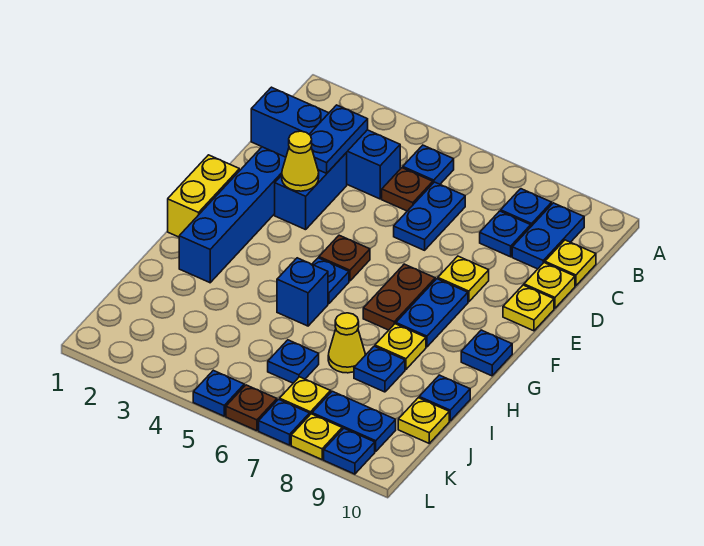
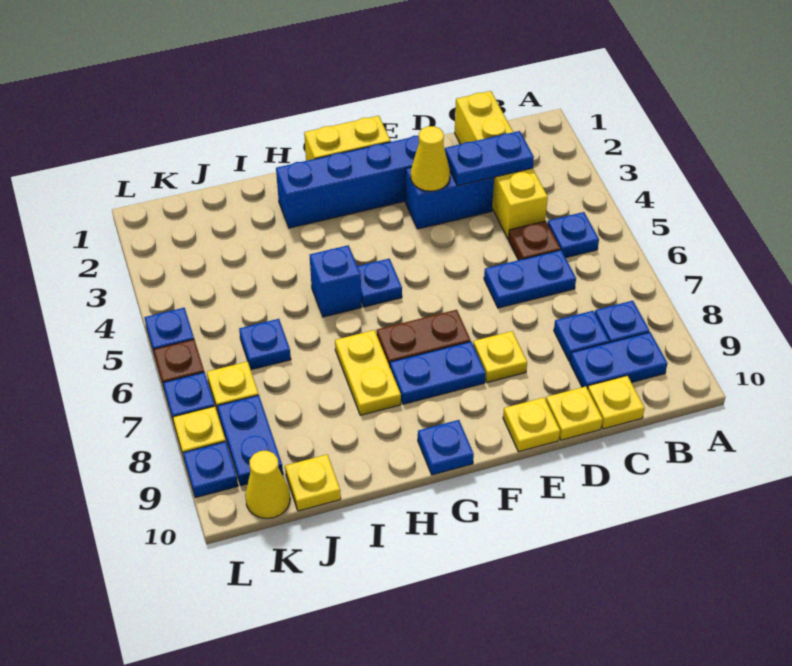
blue brick C1:C4 level 1 -> yellow brick C1:C4 level 1
brown plate F5 level 1 -> none
yellow plate H8 level 1 -> yellow plate H7:H8 level 1
yellow cone I7 level 1 -> yellow cone K10 level 1
blue plate I8 level 1 -> none
blue plate I10 level 1 -> none

